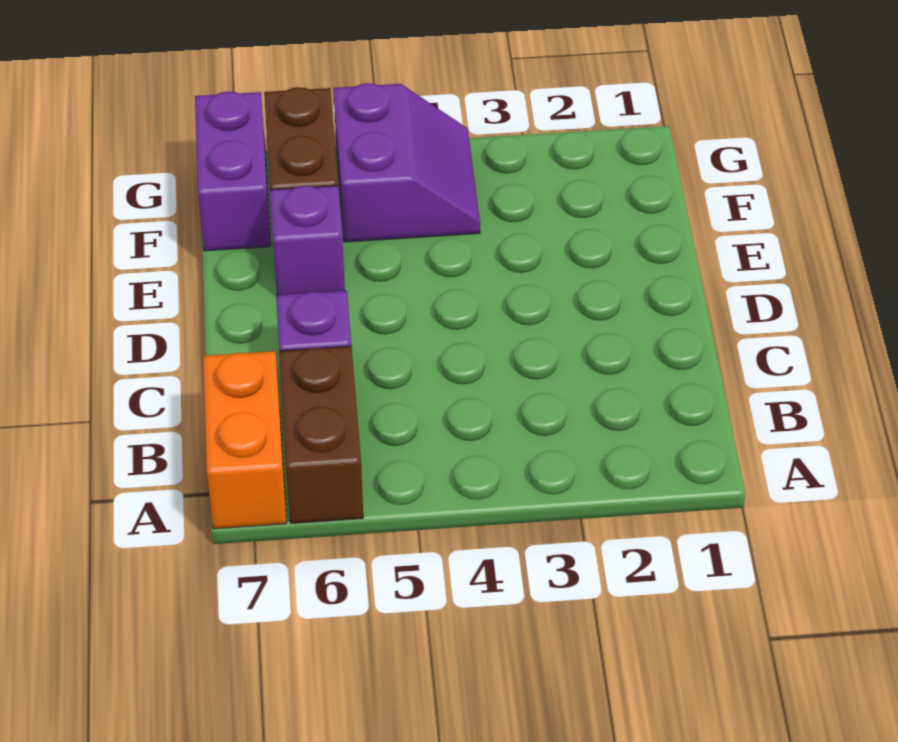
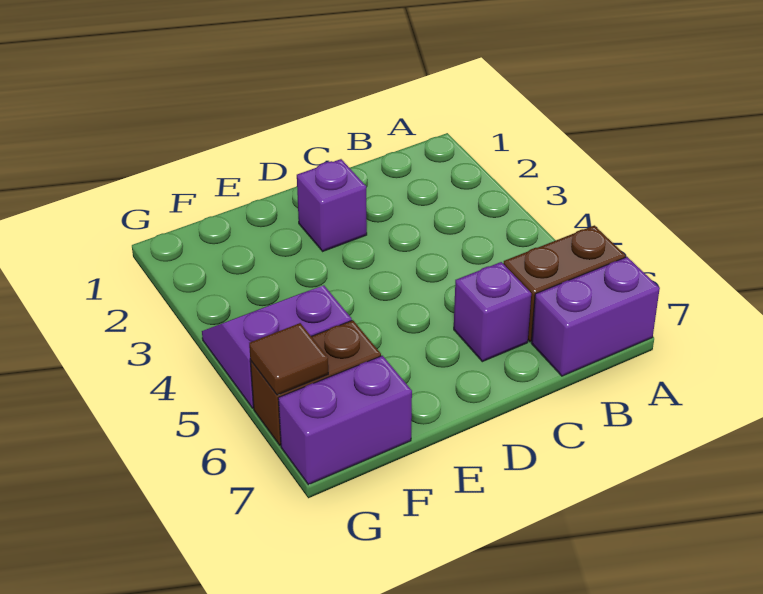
orange brick A7:B7 level 1 -> purple brick A7:B7 level 1
purple brick E6 level 1 -> purple brick D2 level 1
none -> brown tile G6 level 2

